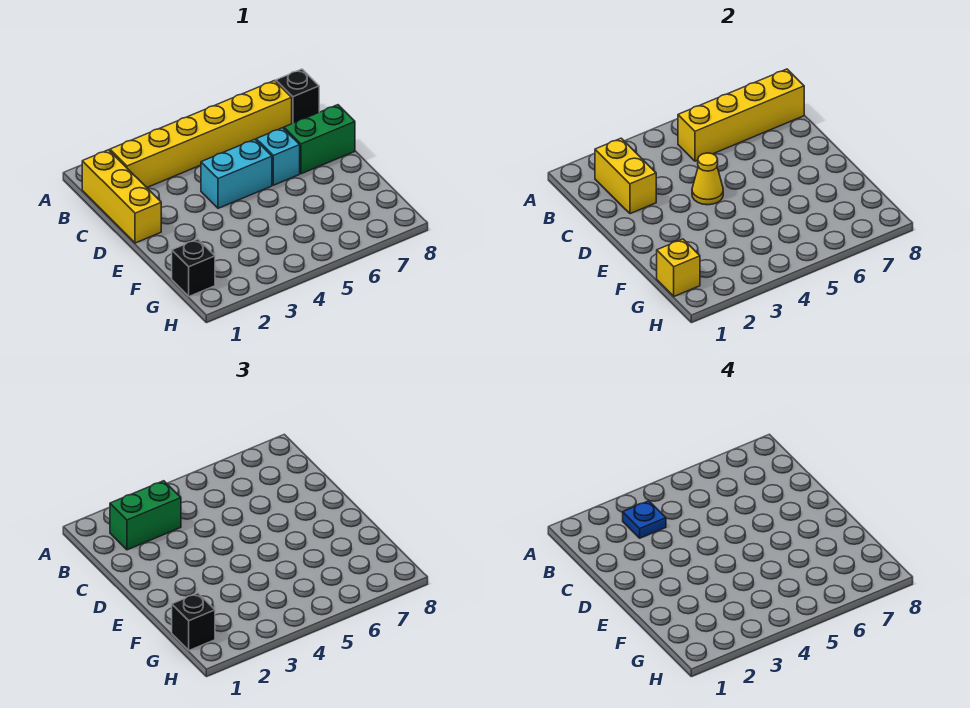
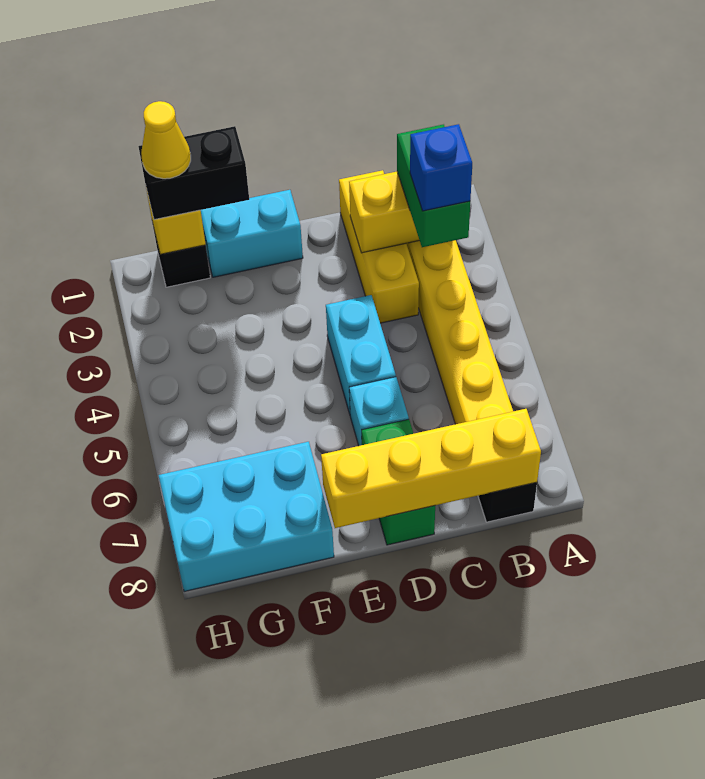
yellow brick B1:D1 level 1 -> yellow brick C1:C3 level 1
blue plate B3 level 4 -> blue brick B3 level 4
yellow brick B5:B8 level 2 -> yellow brick B8:E8 level 2
yellow cone D4 level 2 -> yellow cone G1 level 4
none -> cyan brick E1:F1 level 1
none -> cyan brick F7:H8 level 1
black brick G1 level 3 -> black brick F1:G1 level 3

